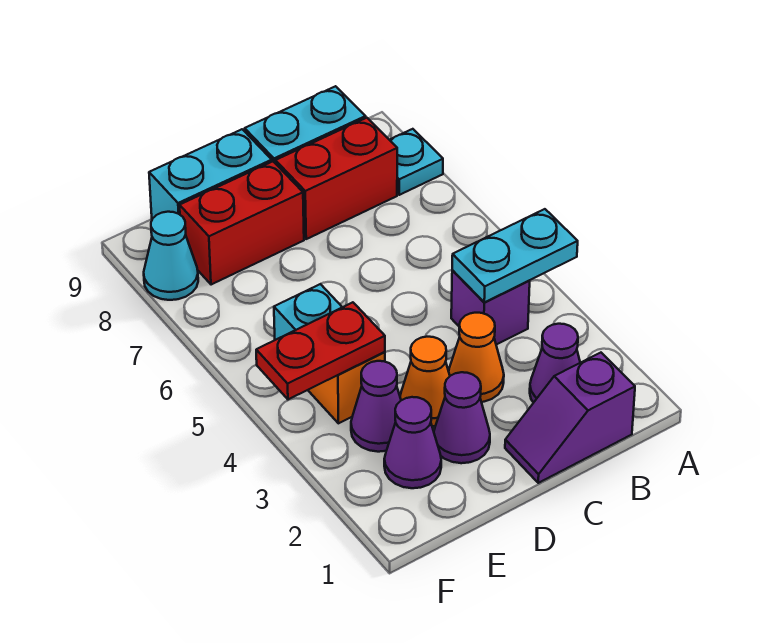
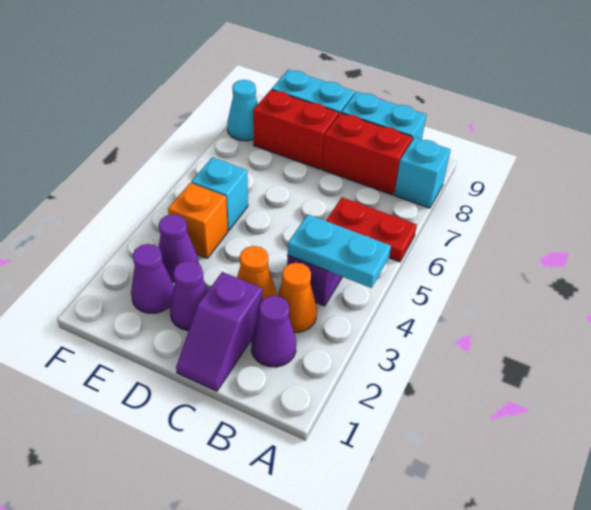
cyan plate A8 level 1 -> cyan brick A8 level 1
purple slope B1:C1 level 1 top B -> purple slope C1:C2 level 1 top 2
orange cone D3 level 1 -> orange cone B3 level 1
red plate E4:F4 level 2 -> red plate A6:B6 level 1

